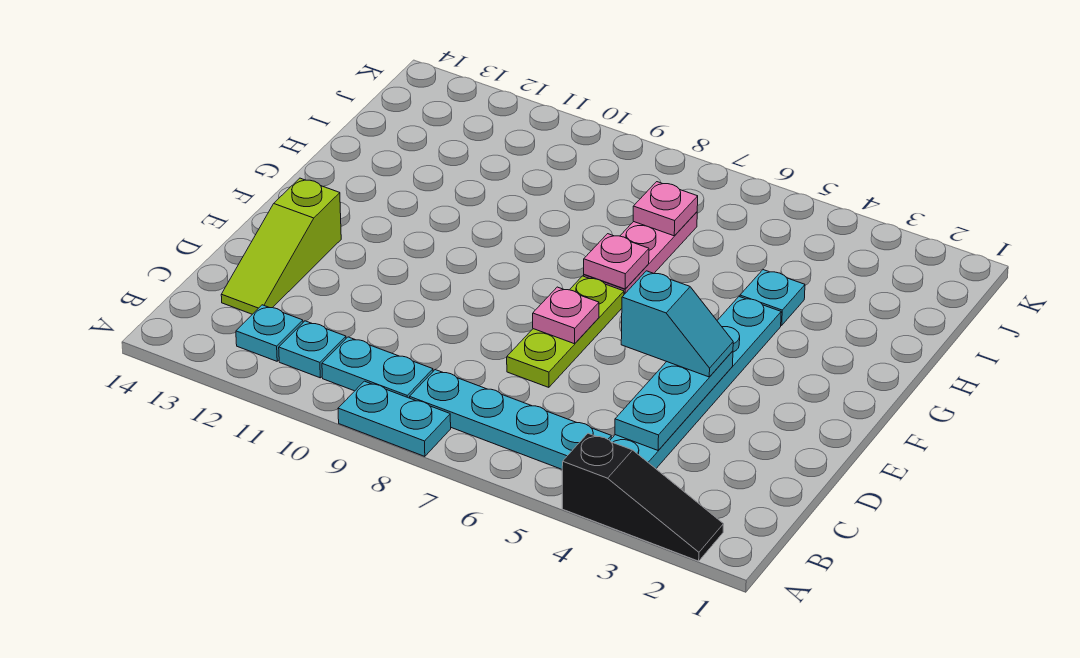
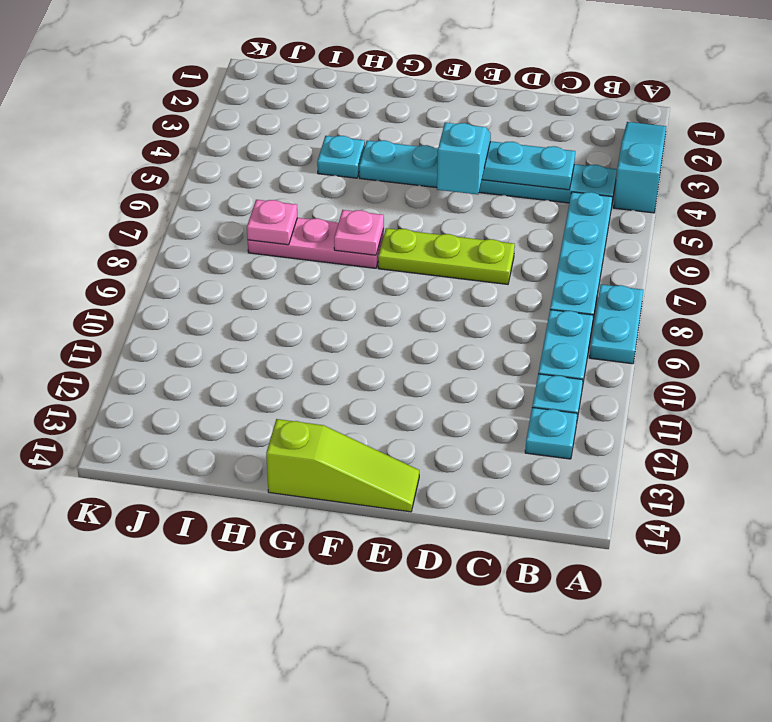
black slope A2:A4 level 1 top 4 -> cyan slope A2:A4 level 1 top 4
lime slope C13:E13 level 1 top E -> lime slope E14:G14 level 1 top G
pink plate E7 level 2 -> none

